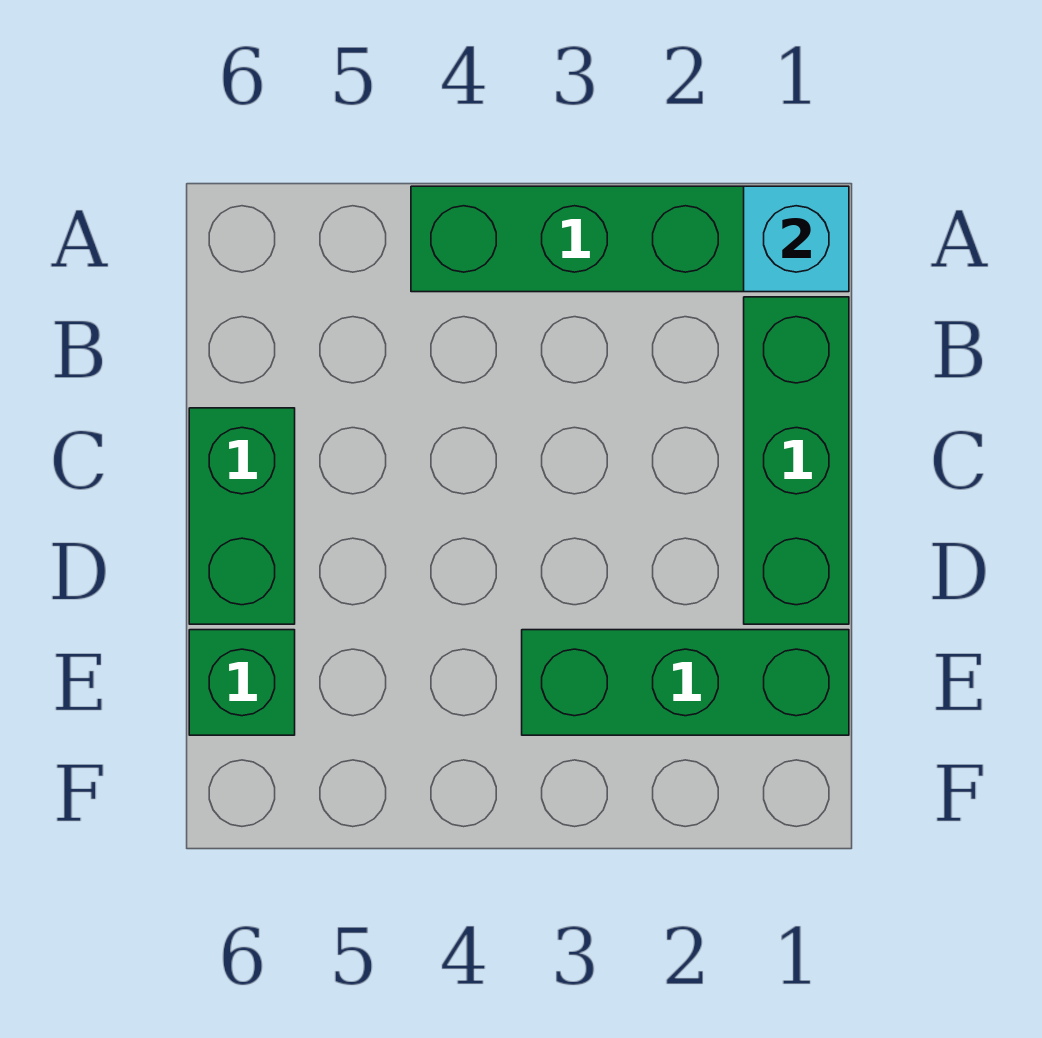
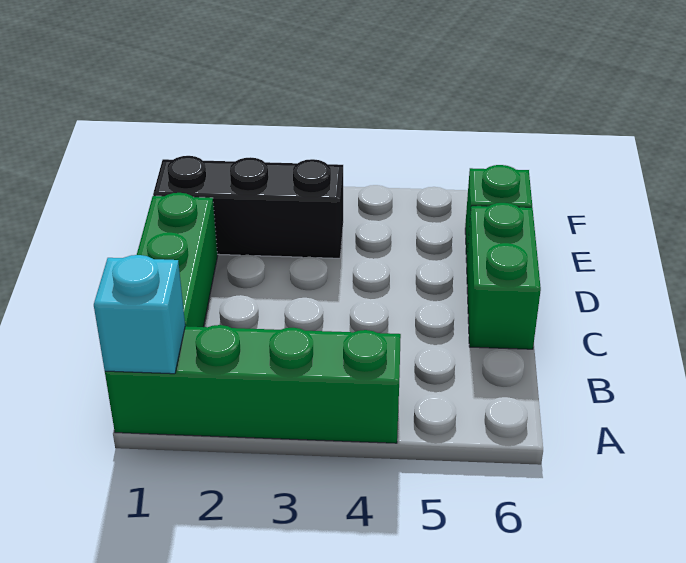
green brick E1:E3 level 1 -> black brick E1:E3 level 1

